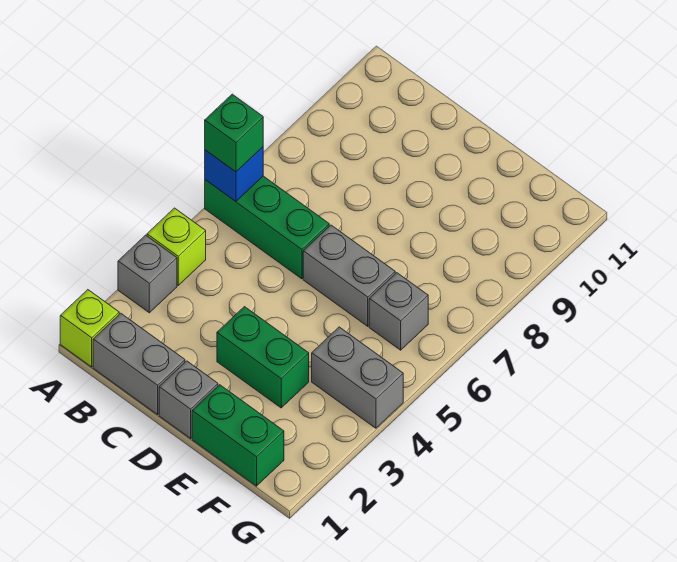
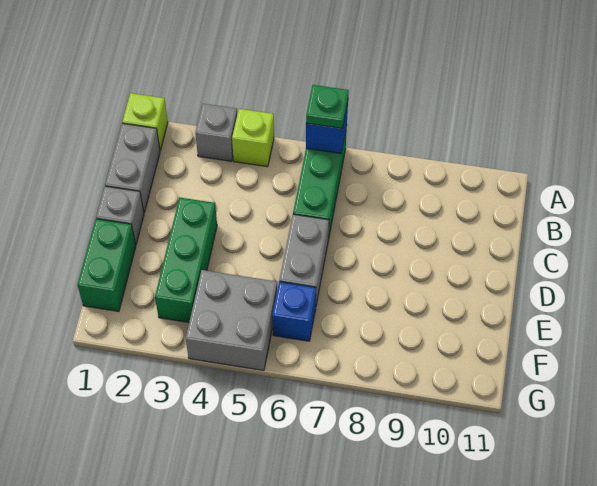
green brick A6 level 3 -> green plate A6 level 3
green brick D3:E3 level 1 -> green brick D3:F3 level 1
grey brick F4:G4 level 1 -> grey brick F4:G5 level 1
grey brick F6 level 1 -> blue brick F6 level 1

